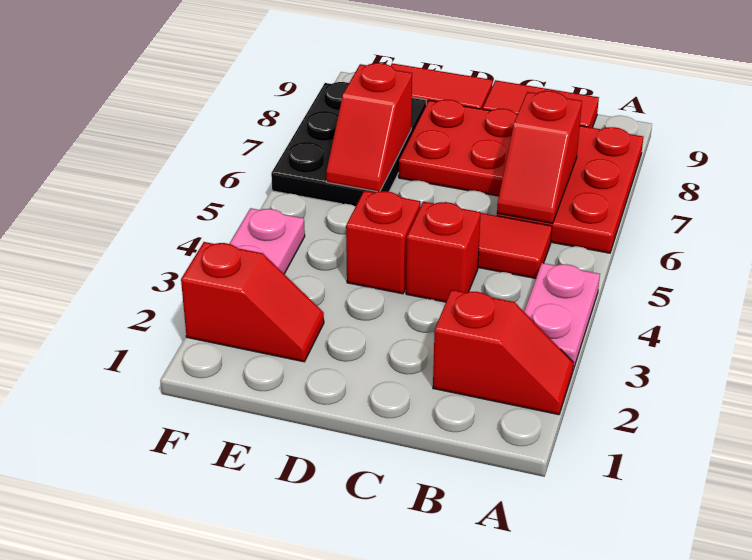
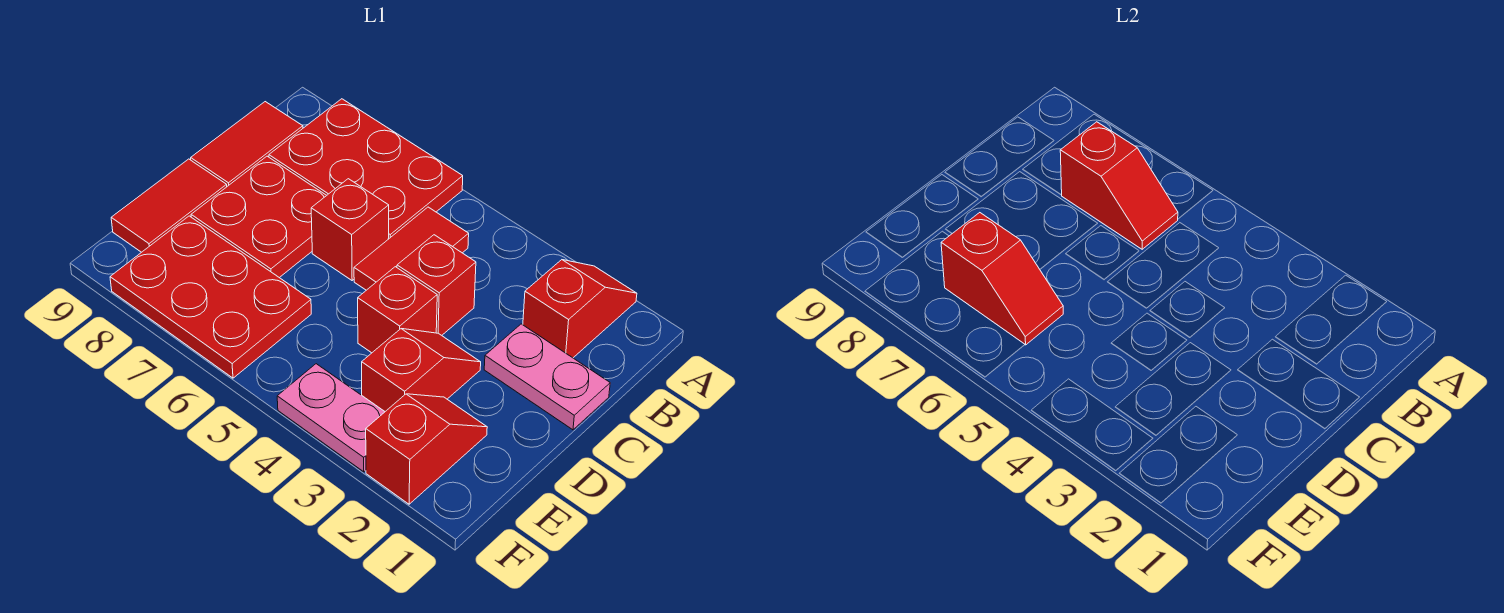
pink plate A3:A4 level 1 -> pink plate C1:C2 level 1
none -> red brick C6 level 1
none -> red slope D3:E3 level 1 top E
black plate E6:F8 level 1 -> red plate E6:F8 level 1

